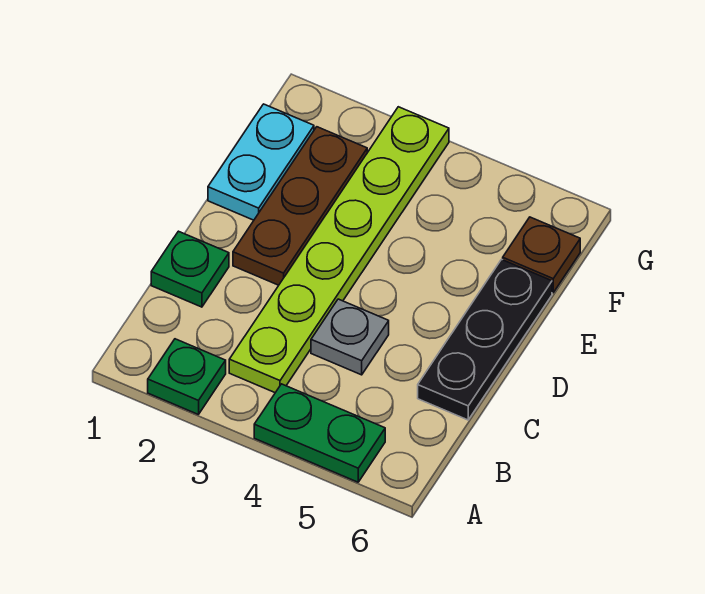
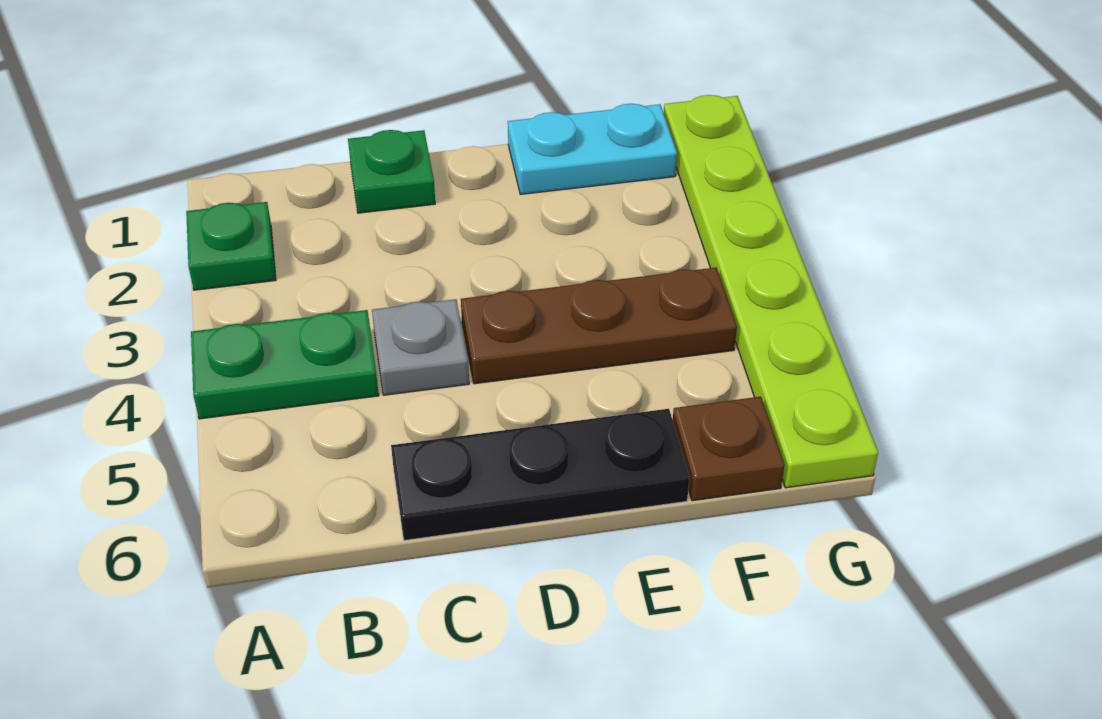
green plate A4:A5 level 1 -> green plate A4:B4 level 1
lime plate B3:G3 level 1 -> lime plate G1:G6 level 1
brown plate D2:F2 level 1 -> brown plate D4:F4 level 1

